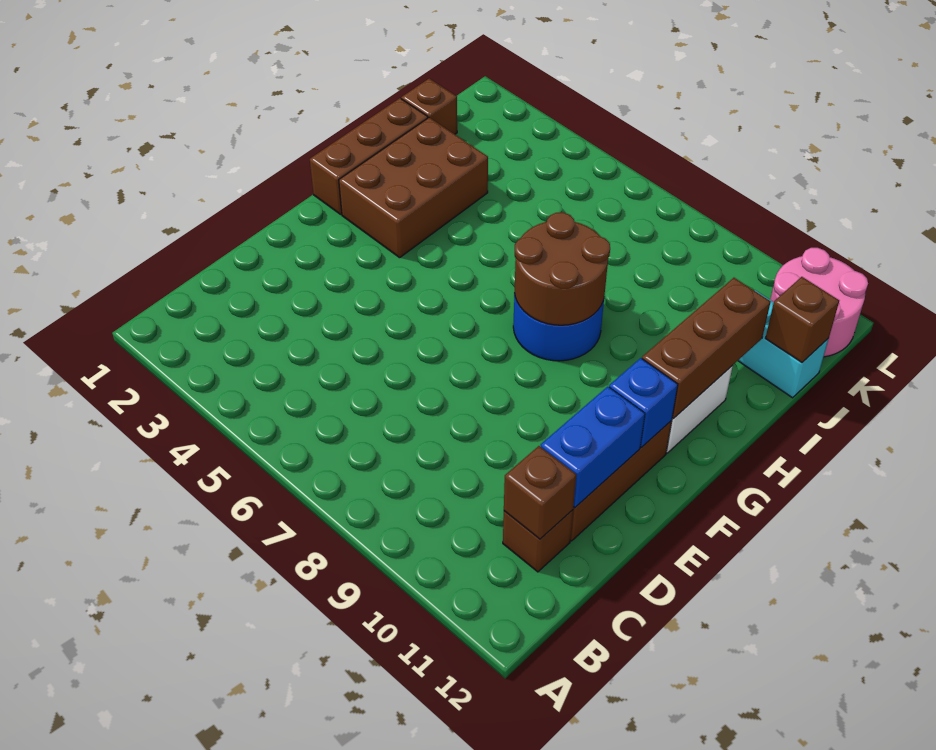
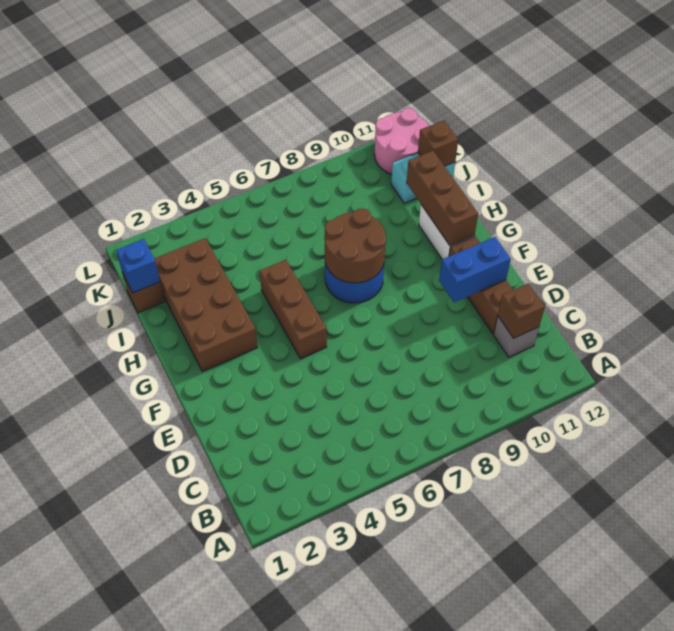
brown brick C11 level 1 -> grey brick C11 level 1
blue brick D11:E11 level 2 -> blue brick E10:E11 level 2
blue brick F11 level 2 -> blue brick J1 level 2
brown brick G1:I1 level 1 -> brown brick F5:H5 level 1
brown brick G2:I3 level 1 -> brown brick G2:J3 level 1

